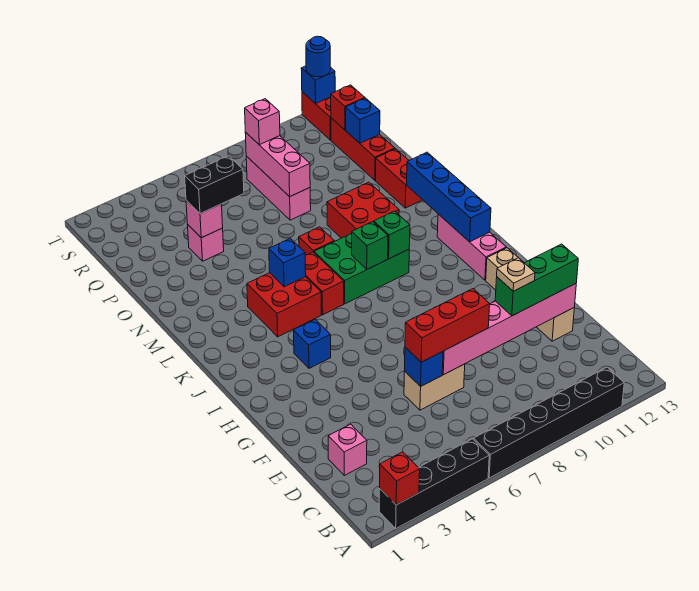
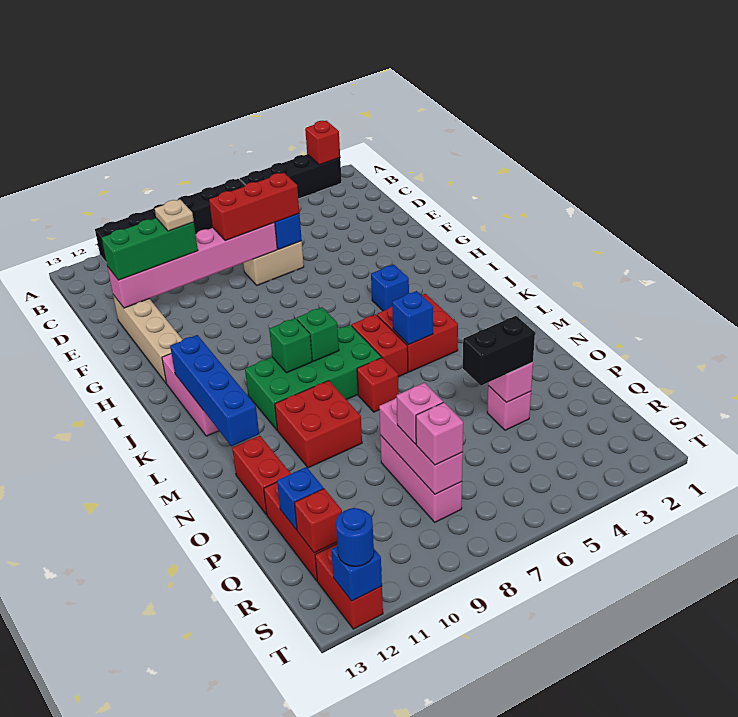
pink brick D2 level 1 -> pink brick Q8 level 3
green brick K7:L9 level 1 -> green brick K7:L10 level 1

